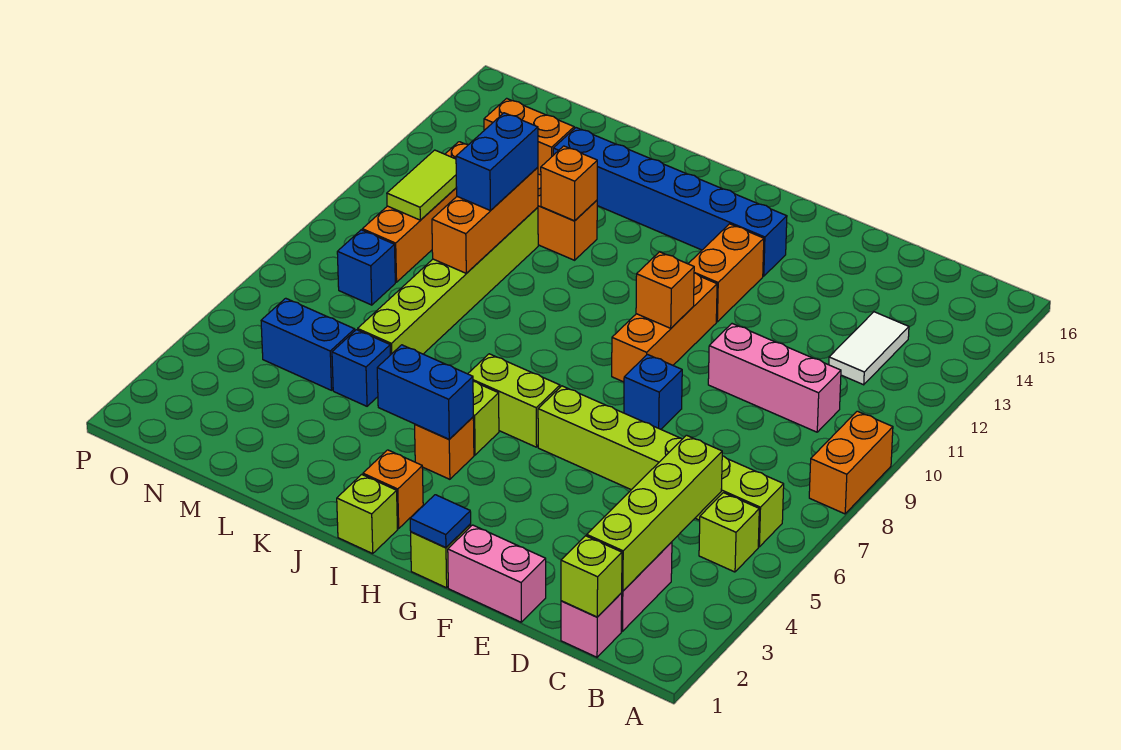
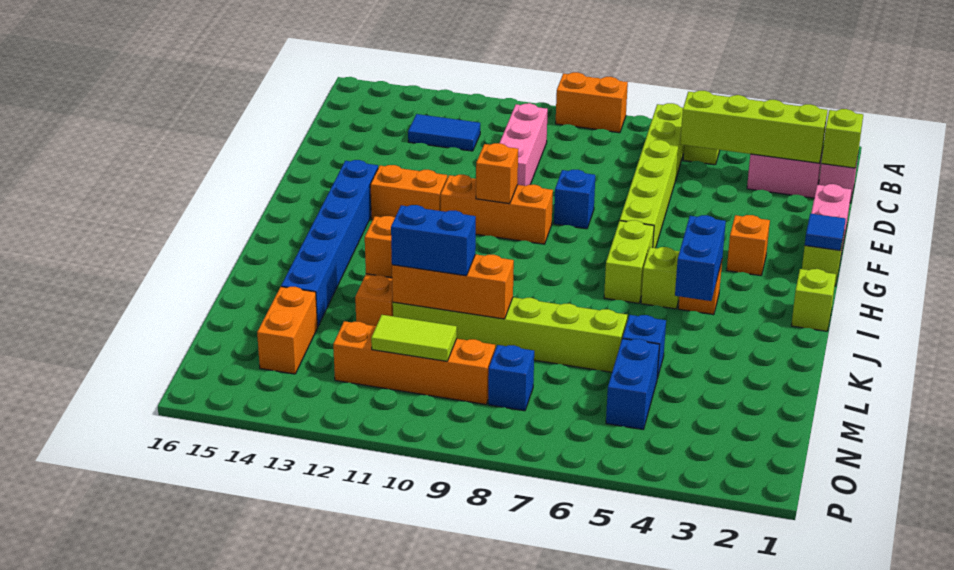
white tile C12:C13 level 1 -> blue tile C12:C13 level 1
orange brick I2 level 1 -> orange brick G3 level 1

